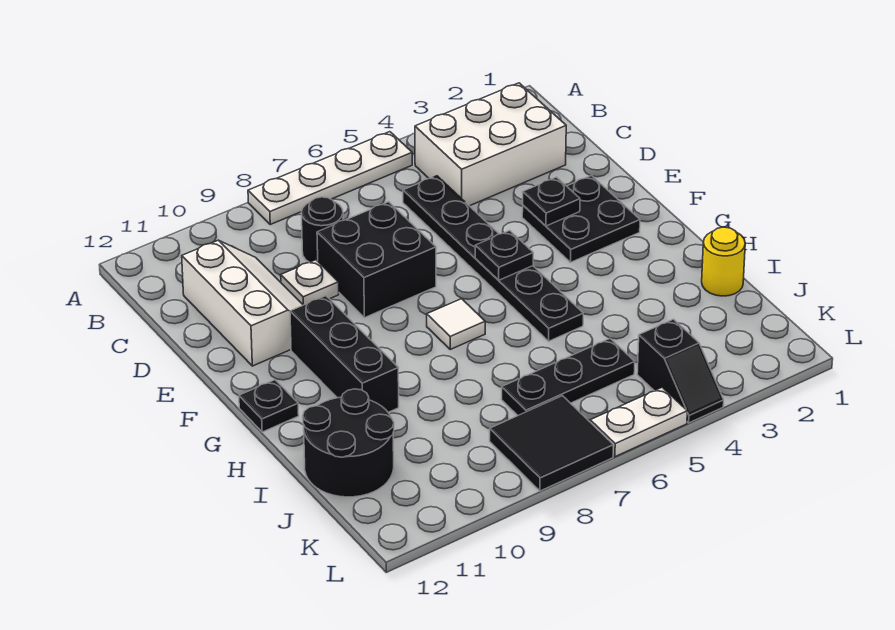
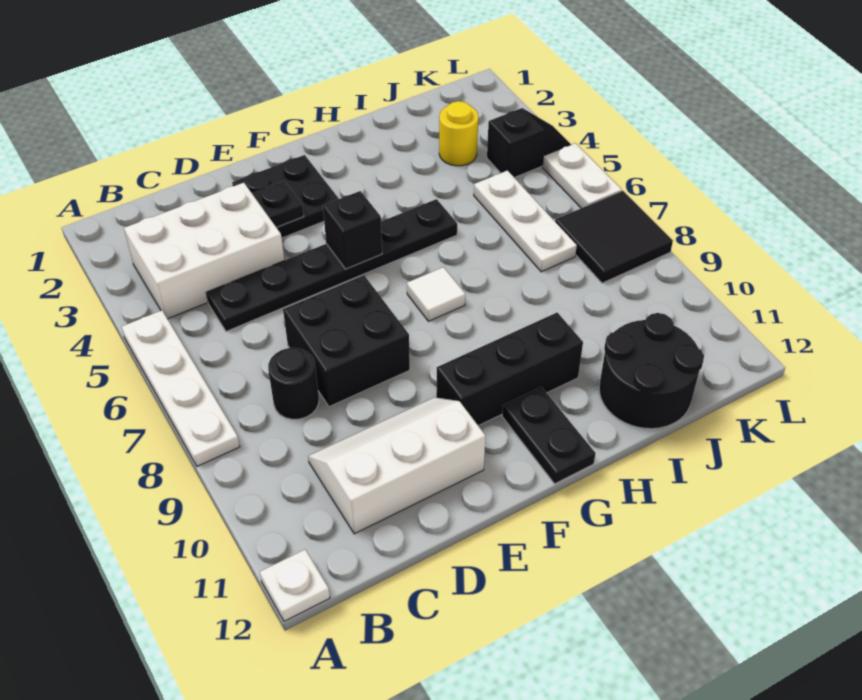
white brick B2:C4 level 1 -> white brick B3:D4 level 1
white plate D9 level 1 -> white plate A12 level 1
black plate F5 level 2 -> black brick F5 level 2
black plate G12 level 1 -> black plate G11:G12 level 1
yellow round brick I1 level 1 -> yellow round brick J3 level 1
black plate J5:J7 level 1 -> white plate J5:J7 level 1

